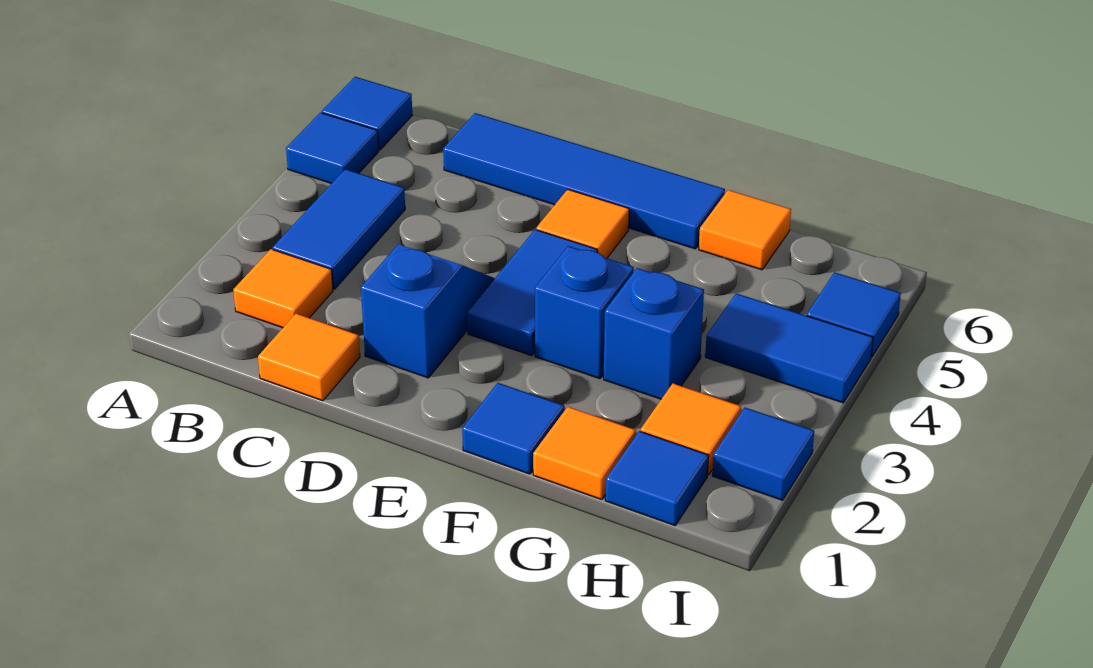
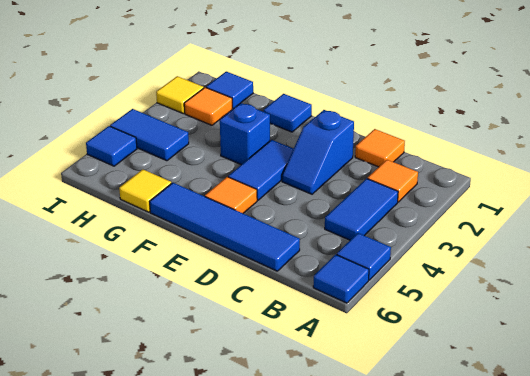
orange tile G1 level 1 -> none
blue brick G3 level 1 -> none
orange tile G6 level 1 -> yellow tile G6 level 1
blue tile I2 level 1 -> yellow tile I2 level 1

